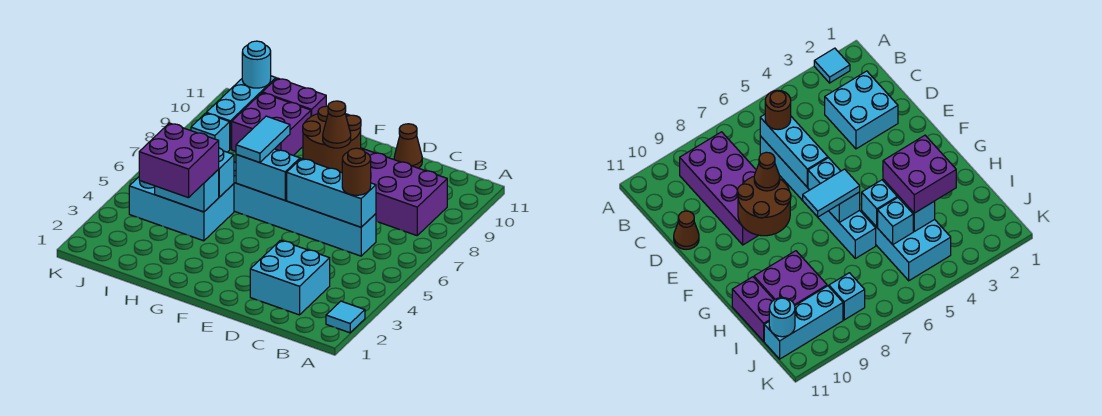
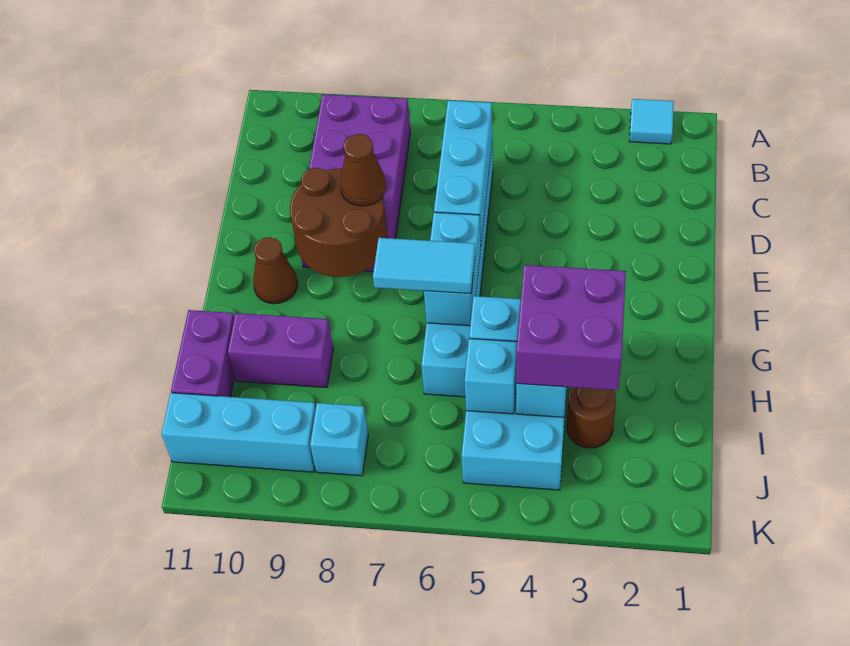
cyan brick C2:D3 level 1 -> none
brown round brick C6 level 3 -> brown round brick I3 level 1
brown cone D11 level 1 -> brown cone F10 level 1
purple brick H9:I10 level 1 -> purple brick H9:H10 level 1
cyan round brick J11 level 2 -> none

